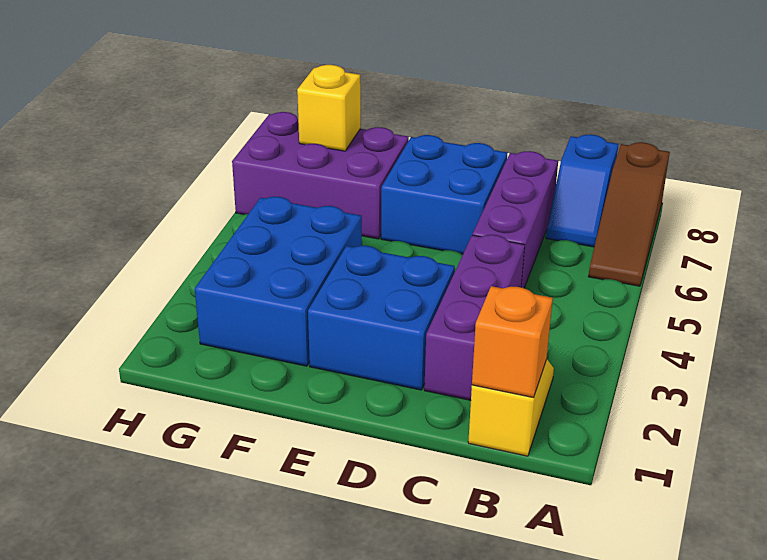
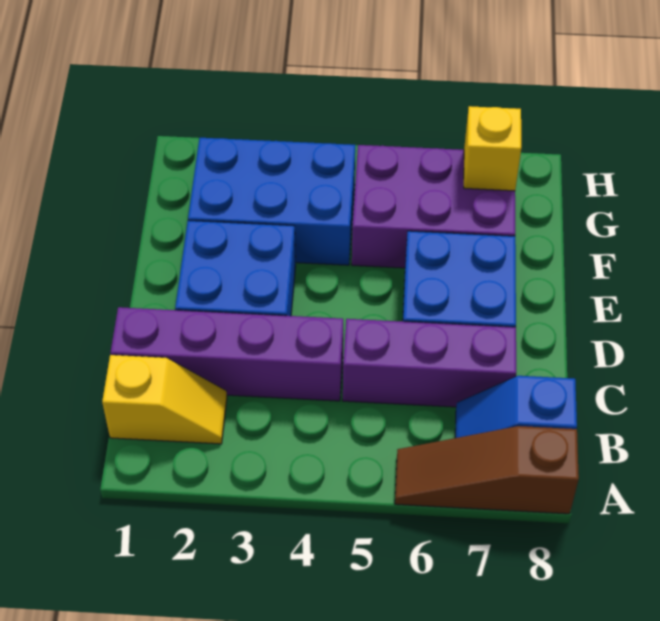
orange brick B1 level 2 -> none
purple brick C2:C4 level 1 -> purple brick C1:C4 level 1
purple brick F6:H7 level 1 -> purple brick F5:G7 level 1

